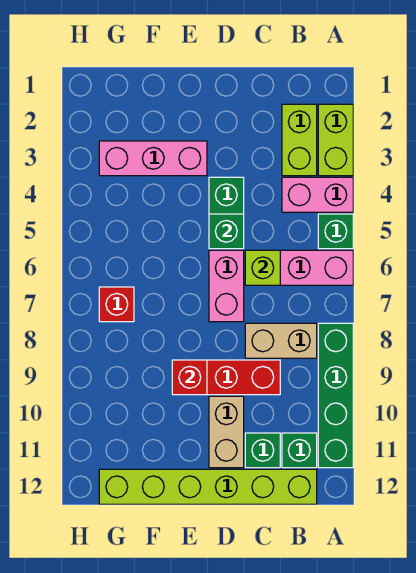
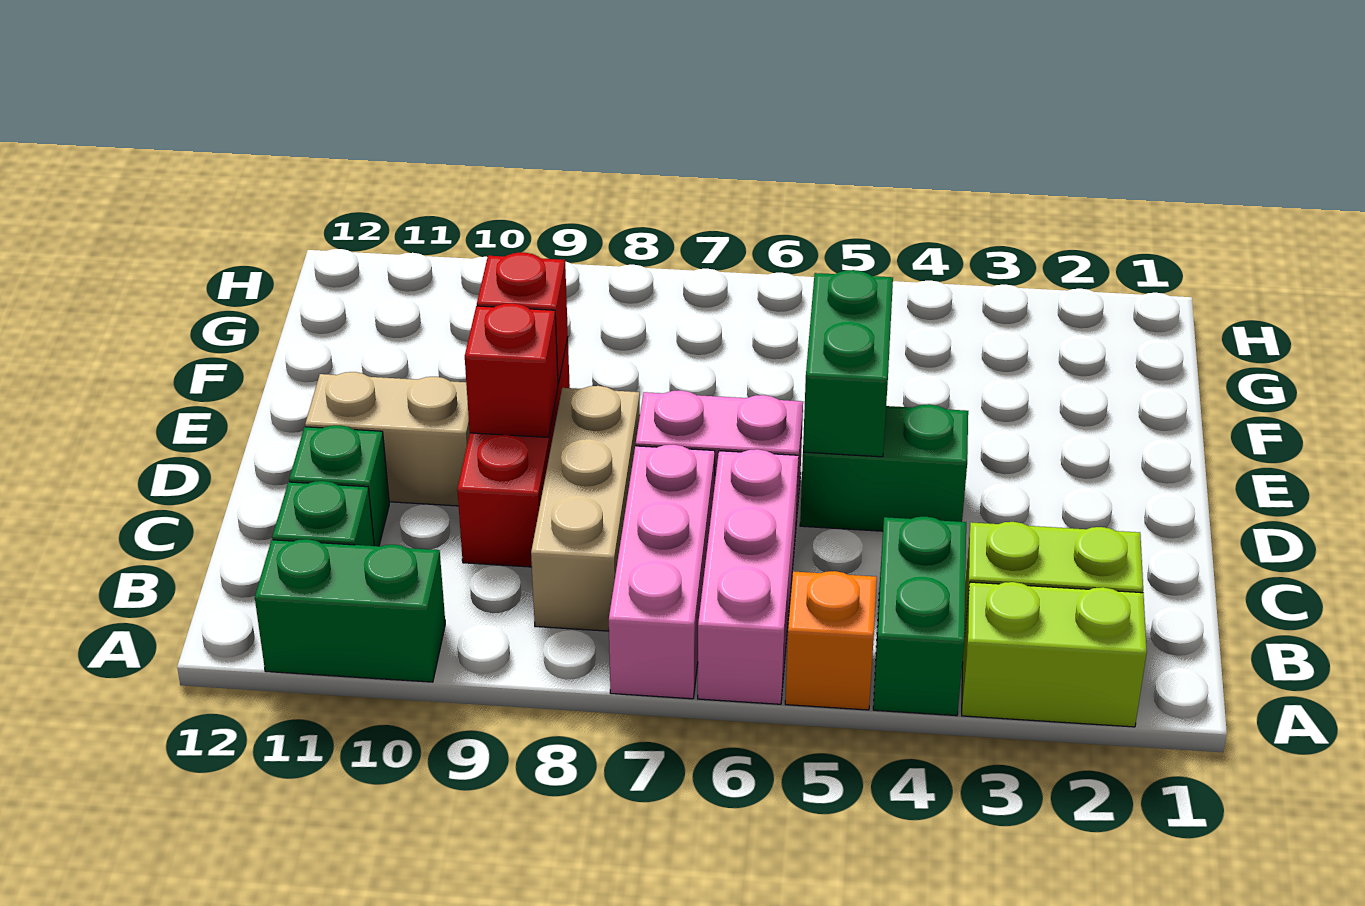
pink brick A4:B4 level 1 -> green brick A4:B4 level 1
green brick A5 level 1 -> orange brick A5 level 1
green brick A8:A11 level 1 -> green brick A10:A11 level 1
tan brick B8:C8 level 1 -> tan brick B8:D8 level 1
lime brick B12:G12 level 1 -> none
lime brick C6 level 2 -> none
green brick D5 level 2 -> green brick D5:E5 level 2
pink brick E3:G3 level 1 -> pink brick A7:C7 level 1
red brick G7 level 1 -> red brick D9 level 2

